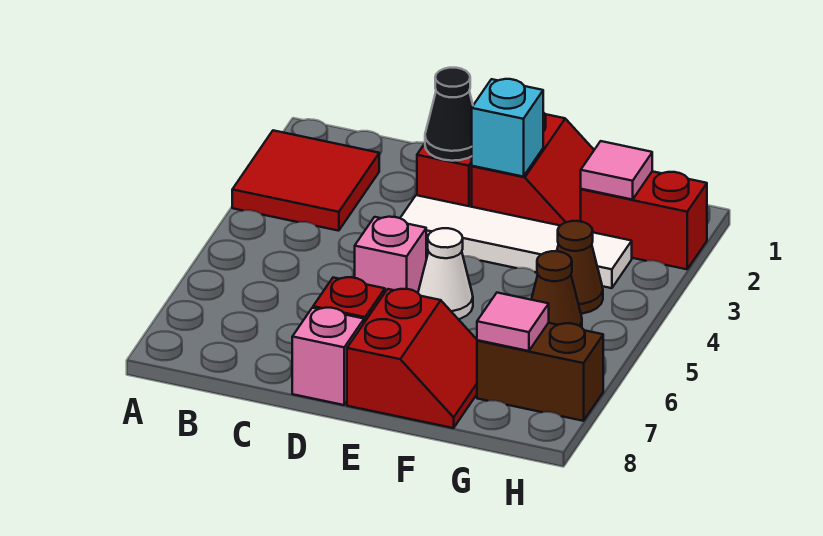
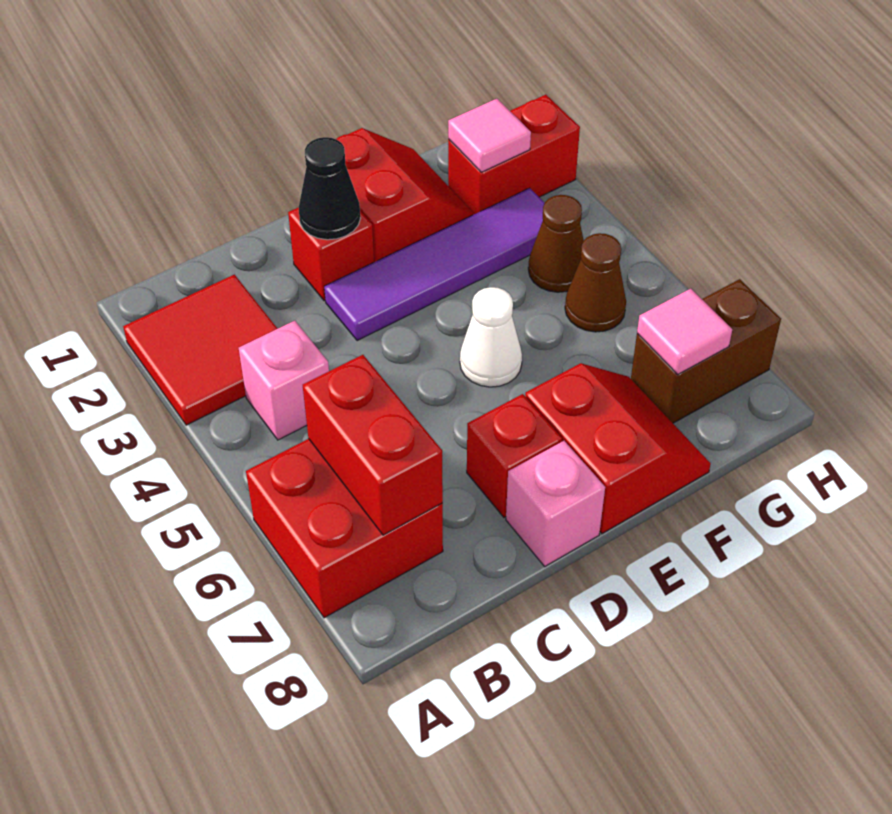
none -> red brick A6:B7 level 1
none -> red brick B6:B7 level 2
white tile D3:G3 level 1 -> purple tile D3:G3 level 1
pink brick D5 level 1 -> pink brick B4 level 1
cyan brick E2 level 2 -> none

